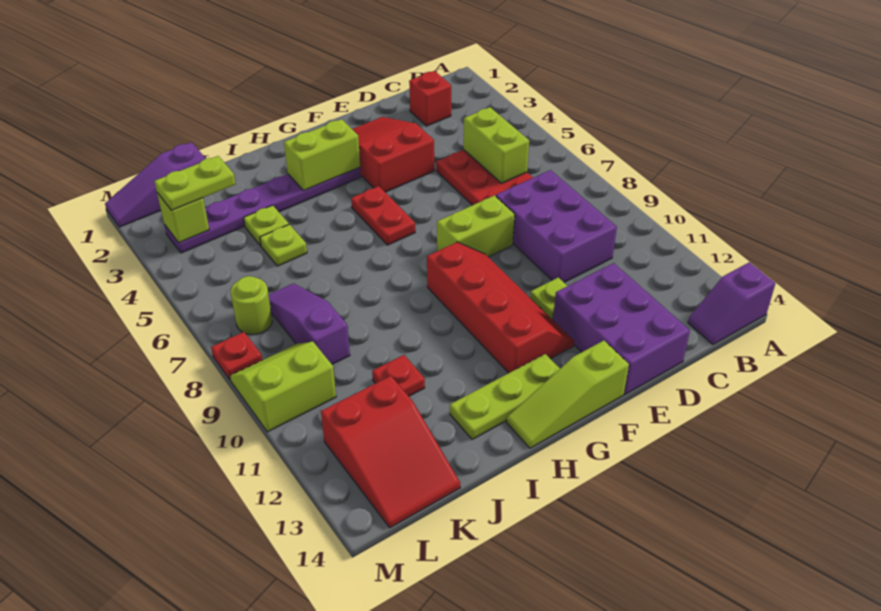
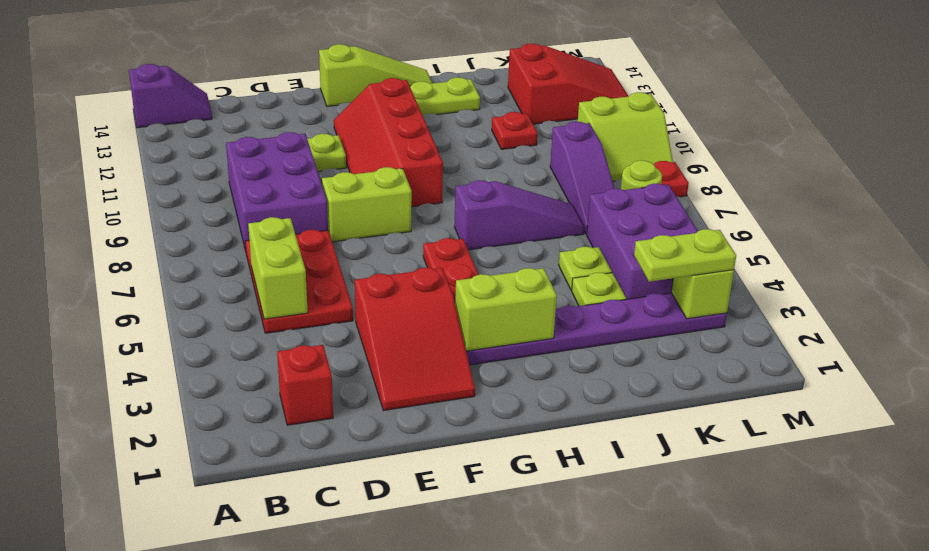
purple brick D12:E14 level 1 -> purple brick K4:L6 level 1
purple slope K1:M1 level 1 top K -> purple slope H7:J7 level 1 top H
red slope K12:L14 level 1 top 12 -> red slope K12:M13 level 1 top K

